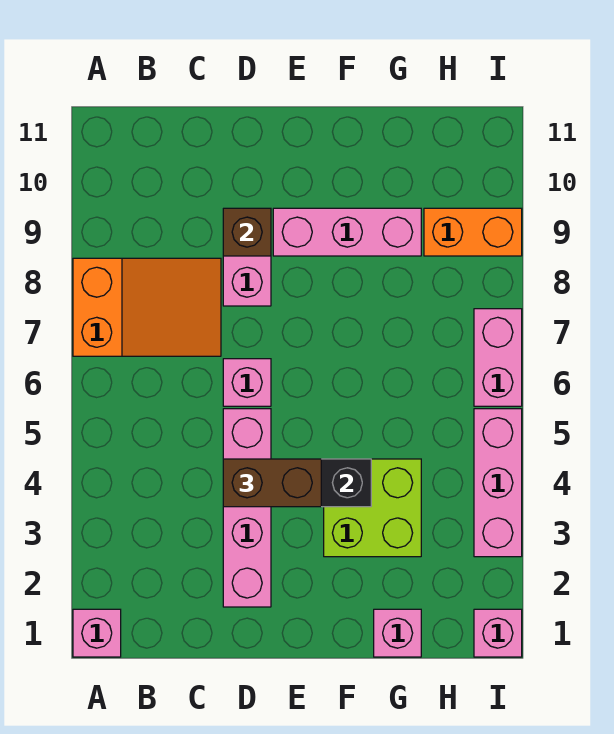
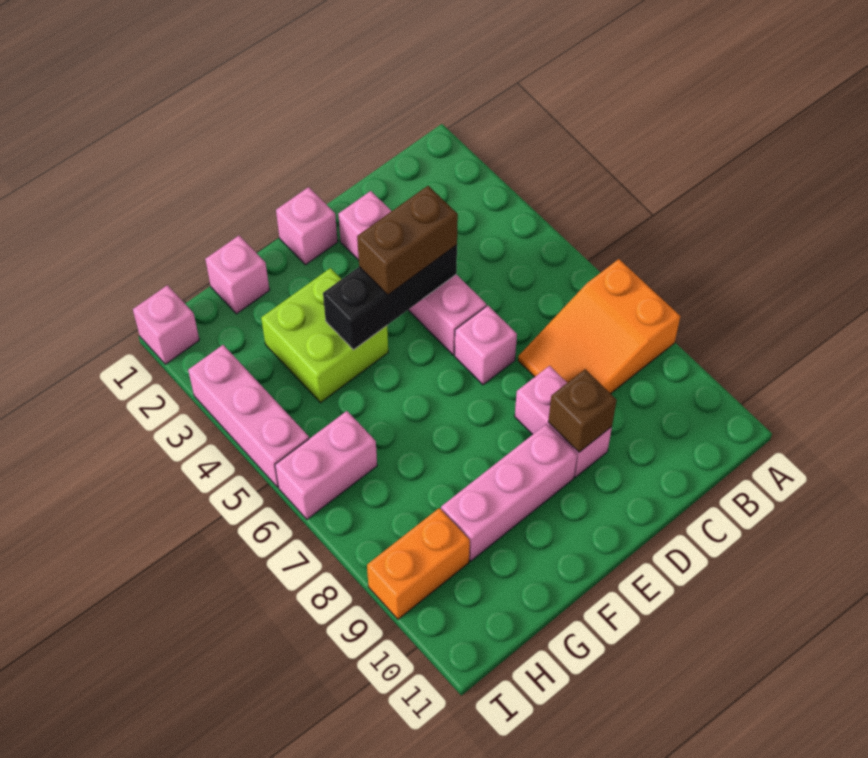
pink brick A1 level 1 -> pink brick E1 level 1
pink brick I6:I7 level 1 -> pink brick H6:I6 level 1

